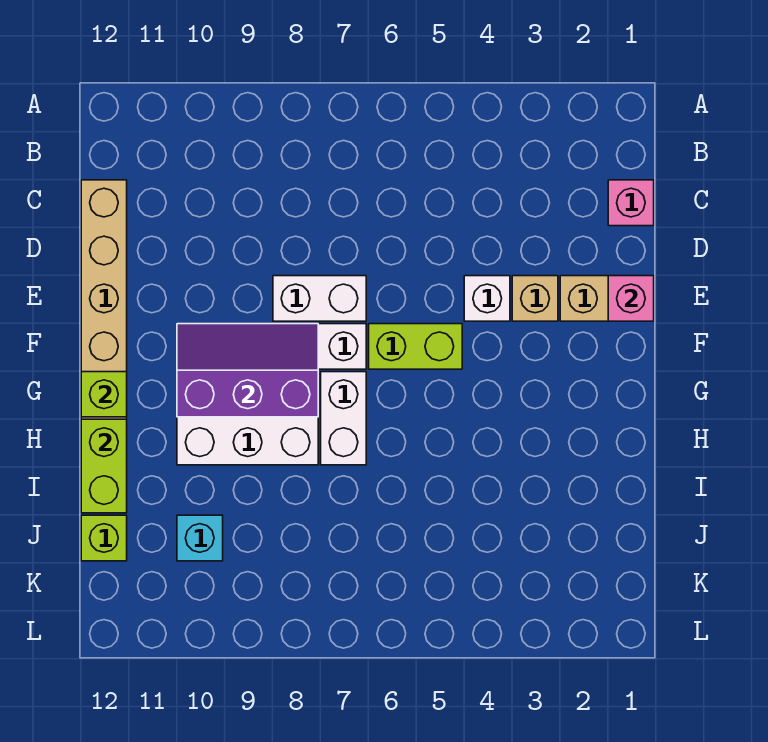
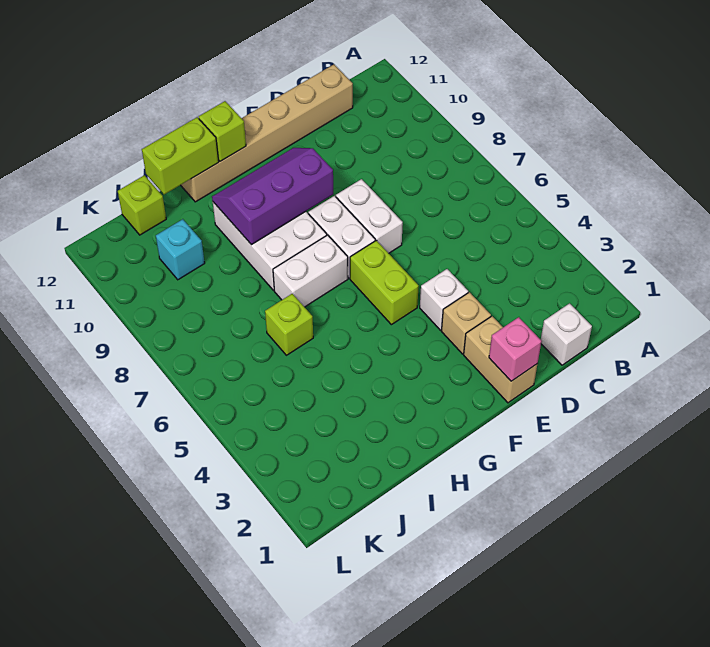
pink brick C1 level 1 -> white brick C1 level 1
purple slope F8:G10 level 2 top G -> purple slope F9:H10 level 2 top 9
none -> lime brick I6 level 1

